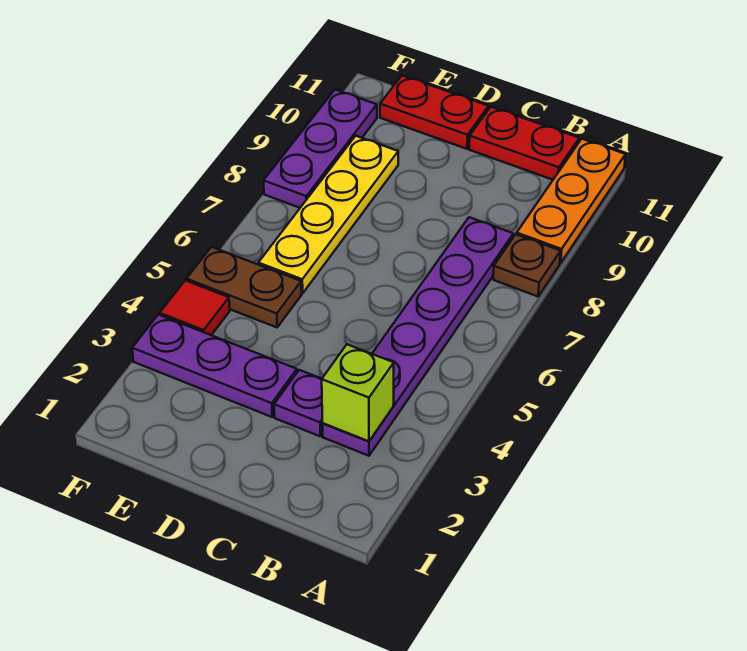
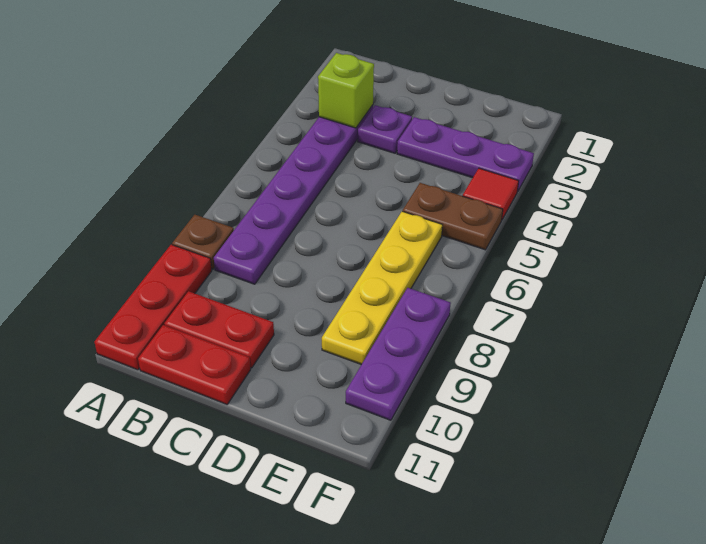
orange plate A9:A11 level 1 -> red plate A9:A11 level 1
red plate D11:E11 level 1 -> red plate B10:C10 level 1

